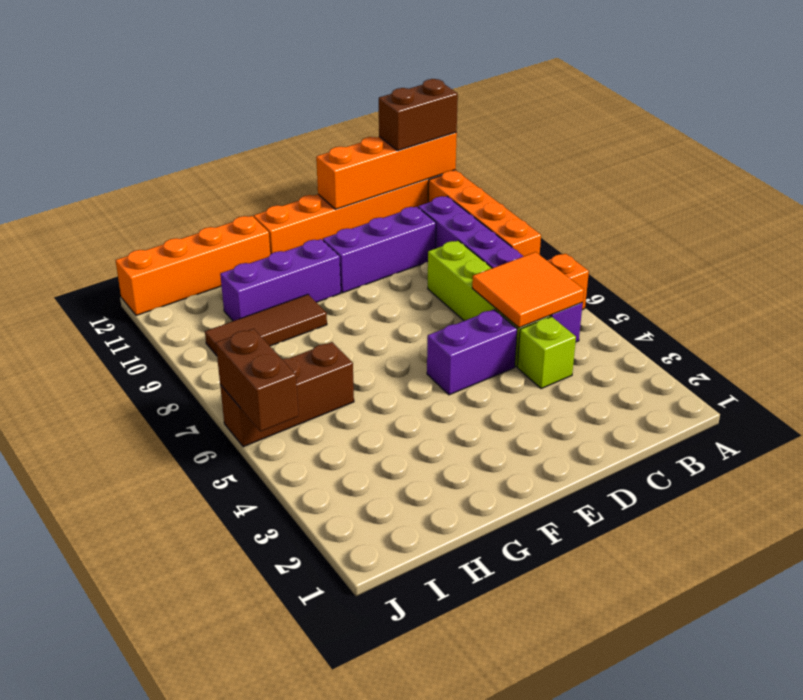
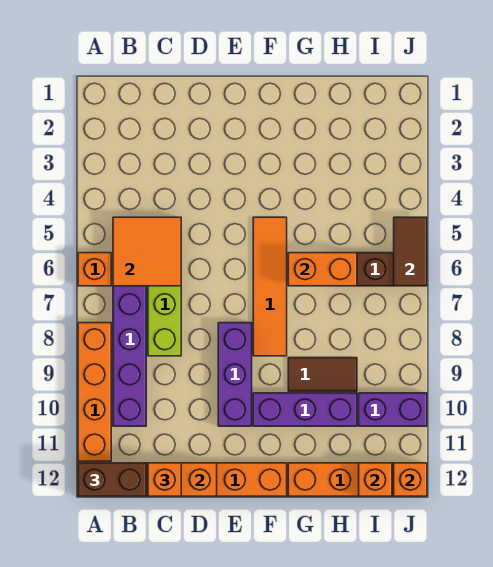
lime brick C4 level 1 -> none
purple brick C10:E10 level 1 -> purple brick E8:E10 level 1
none -> orange brick C12 level 3
purple brick D5:E5 level 1 -> purple brick I10:J10 level 1
none -> orange tile F5:F8 level 1
none -> orange brick G6:H6 level 2
brown tile G9:I9 level 1 -> brown tile G9:H9 level 1
none -> orange brick I12 level 2
brown brick J5:J6 level 2 -> brown tile J5:J6 level 2
none -> orange brick J12 level 2

